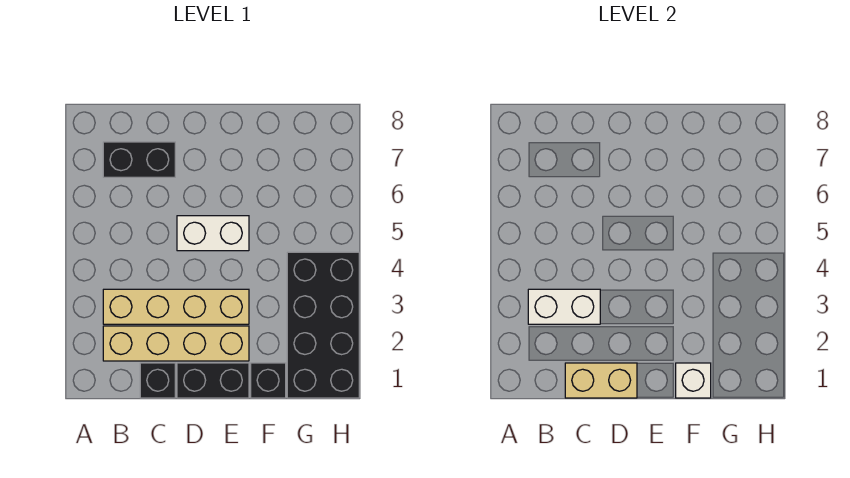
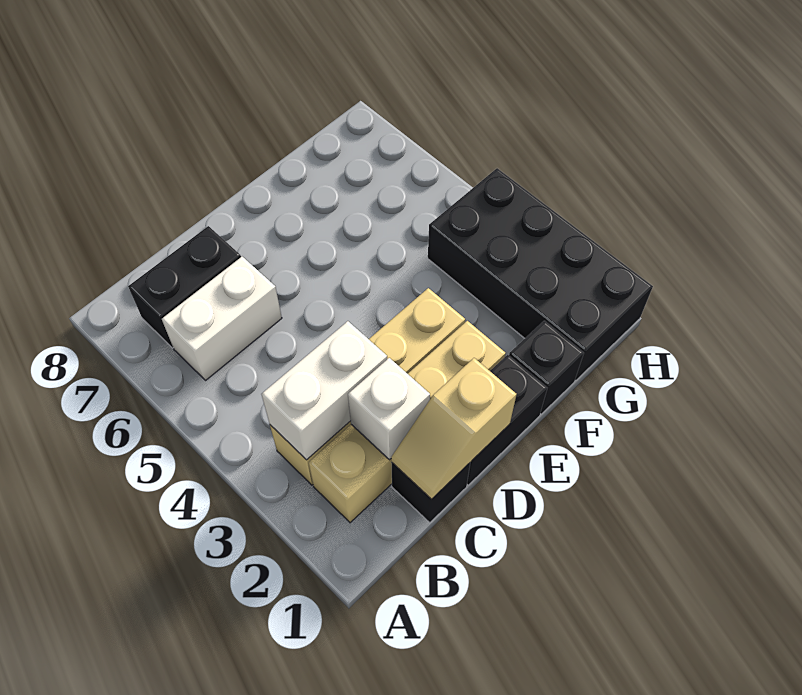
tan brick C1:D1 level 2 -> tan slope C1:D1 level 2 top D
white brick D5:E5 level 1 -> white brick B6:C6 level 1
white brick F1 level 2 -> white brick C2 level 2

